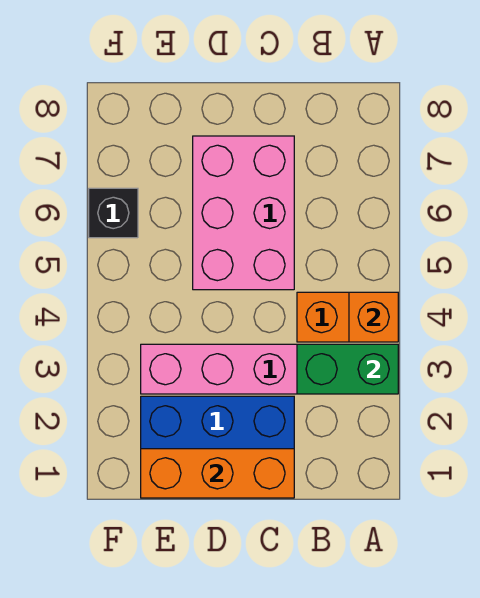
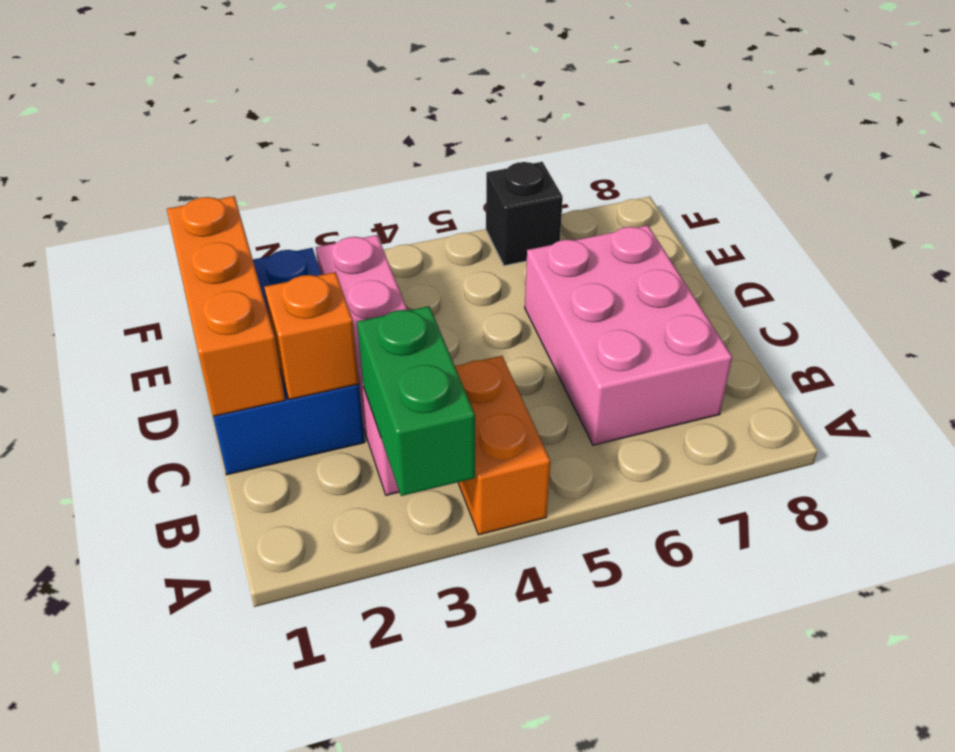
orange brick A4 level 2 -> orange brick C2 level 2
pink brick C5:D7 level 1 -> pink brick B6:D7 level 1

